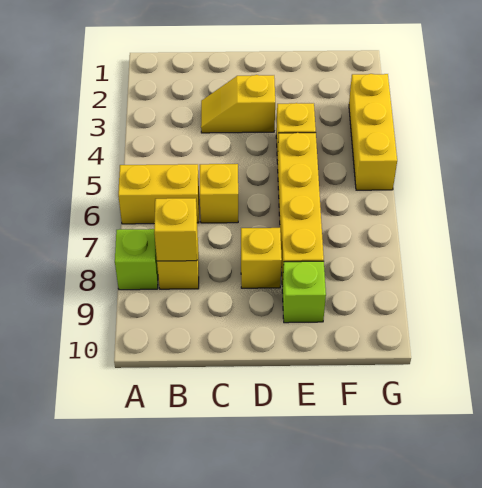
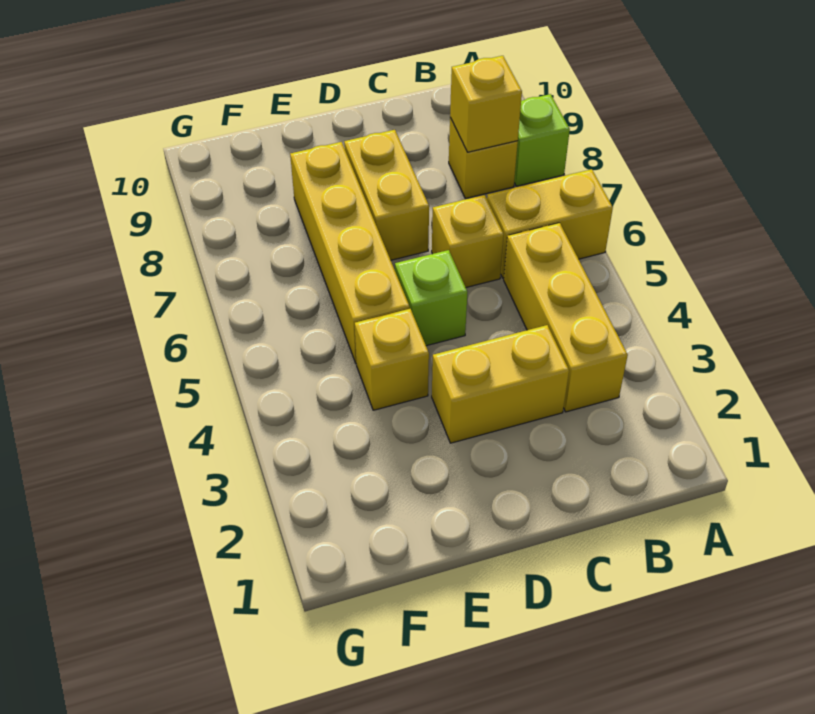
yellow slope C3:D3 level 1 top D -> yellow brick C3:D3 level 1
yellow brick D8 level 1 -> yellow brick D7:D8 level 1
lime brick E9 level 1 -> lime brick D5 level 1
yellow brick G3:G5 level 1 -> yellow brick B3:B5 level 1

